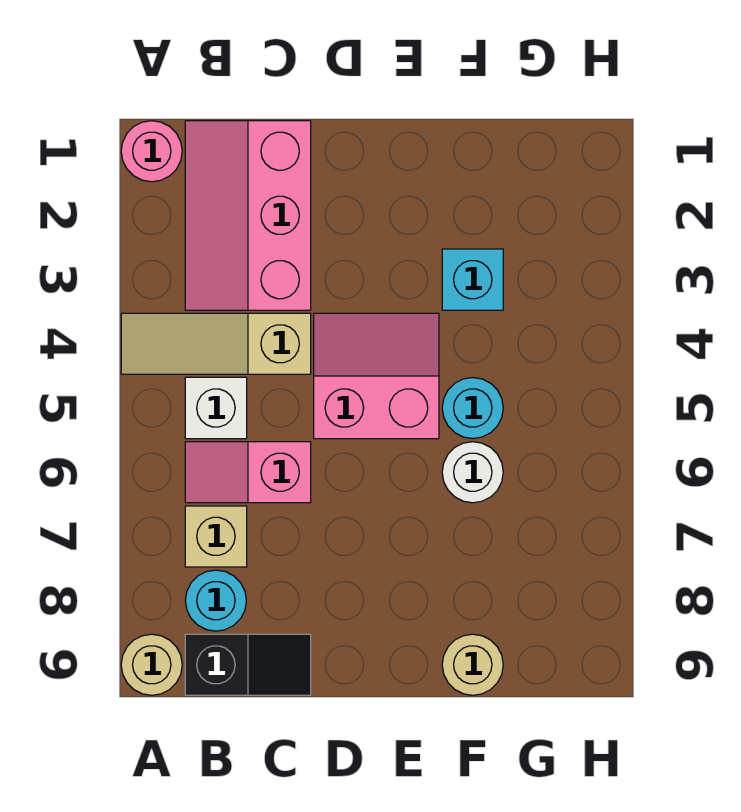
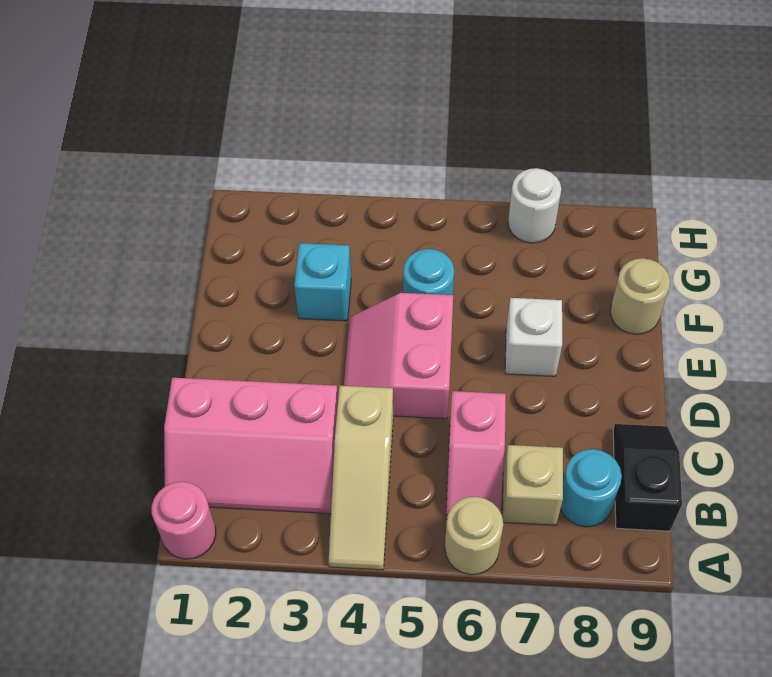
tan round brick A9 level 1 -> tan round brick A6 level 1
white brick B5 level 1 -> white brick E7 level 1
white round brick F6 level 1 -> white round brick H7 level 1

